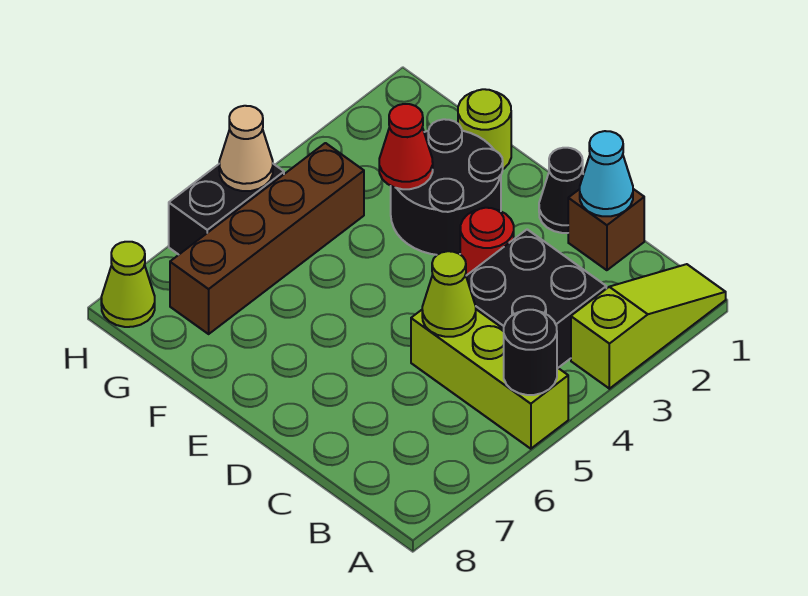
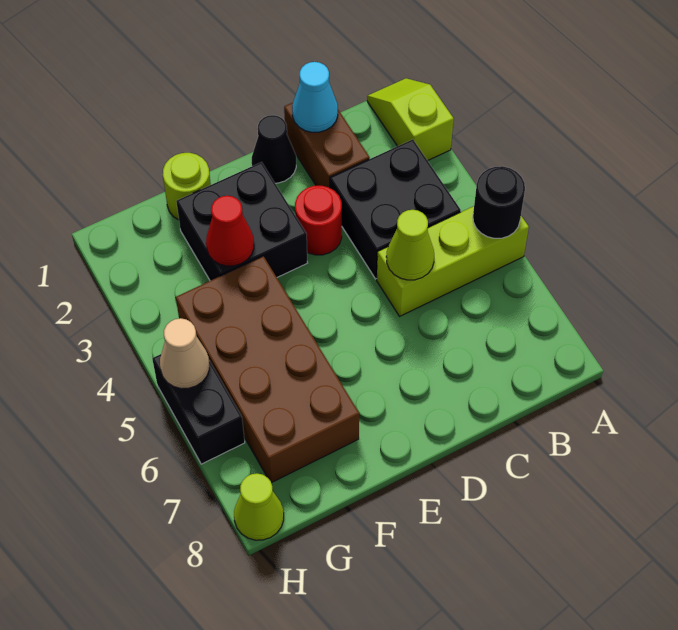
lime slope A1:A3 level 1 top 3 -> lime slope A1:A2 level 1 top 2
brown brick C1 level 1 -> brown brick C1:C2 level 1
black round brick E2:F3 level 1 -> black brick E2:F3 level 1
brown brick G4:G7 level 1 -> brown brick F4:G7 level 1

